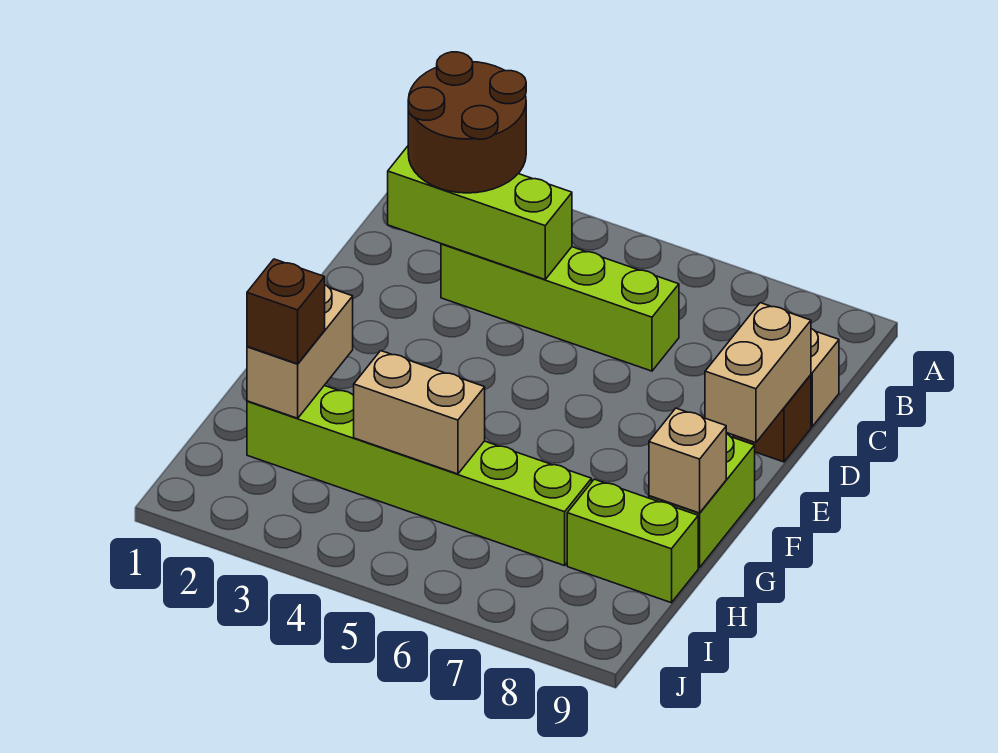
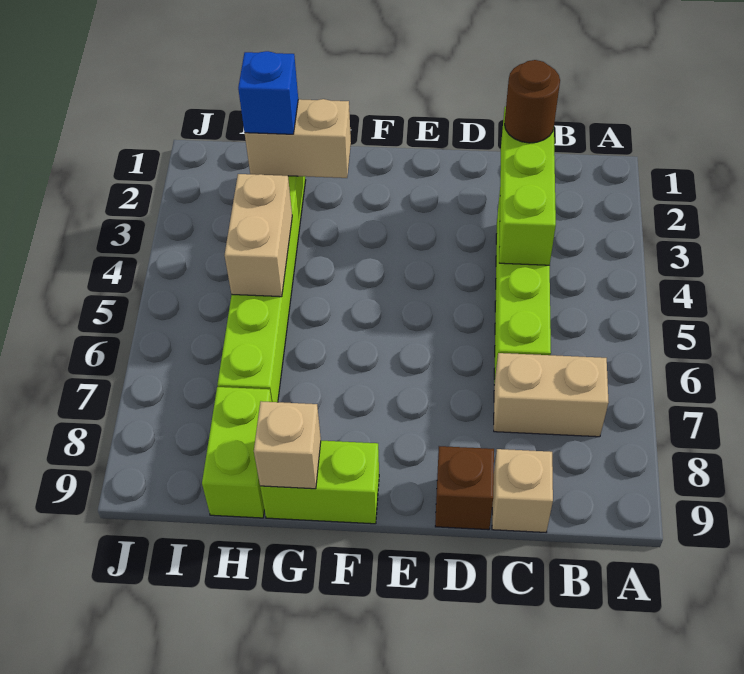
brown round brick B2:C3 level 3 -> brown round brick C2 level 3
tan brick D9:E9 level 2 -> tan brick B7:C7 level 1
brown brick H2 level 3 -> blue brick H2 level 3

